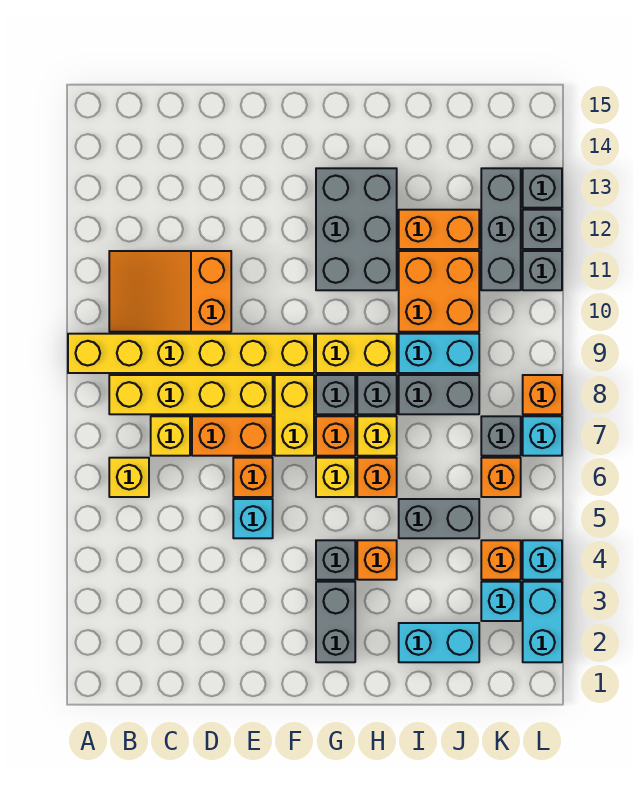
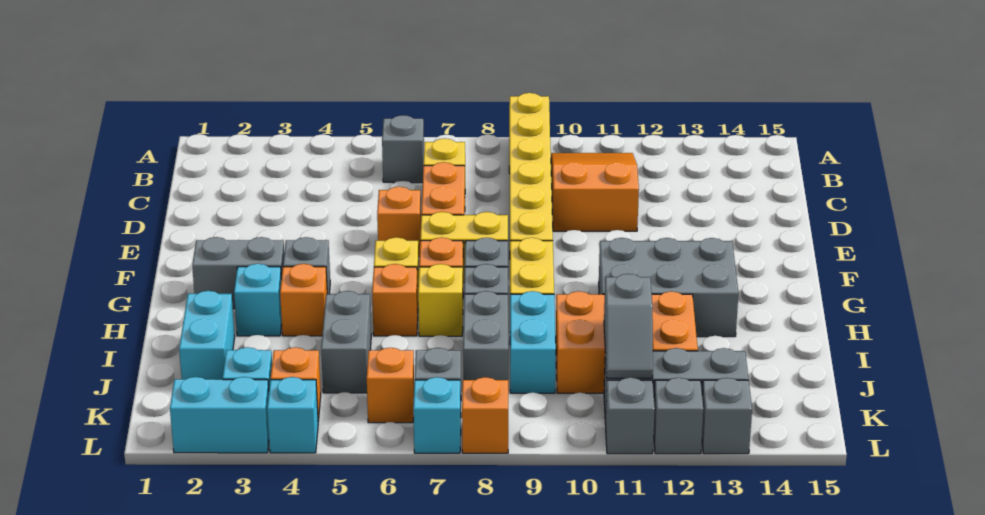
yellow brick B6 level 1 -> grey brick B6 level 1
yellow brick B8:E8 level 1 -> none
cyan brick E5 level 1 -> cyan brick H3 level 1
none -> grey slope J11:K11 level 2 top J

